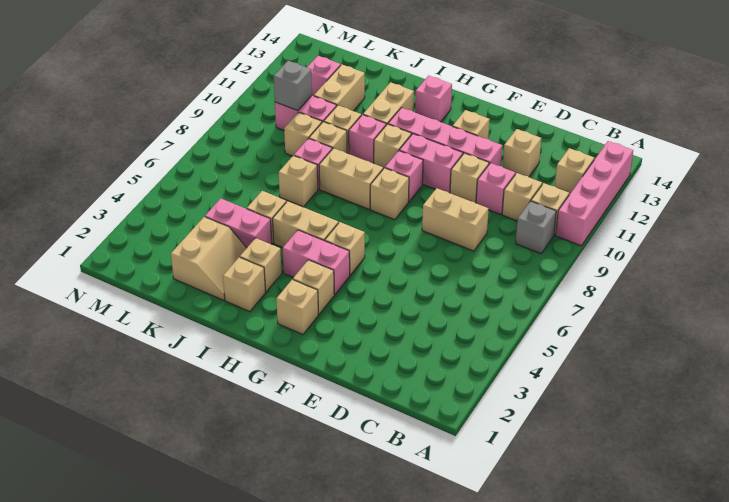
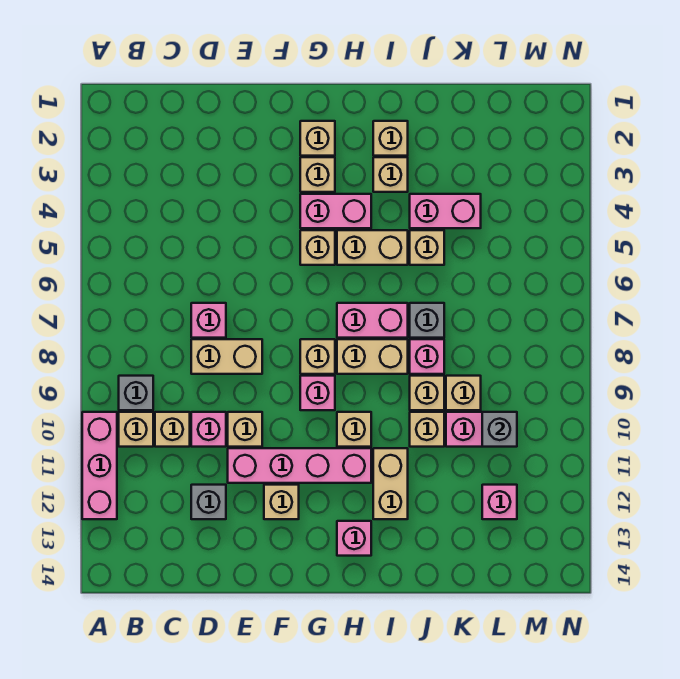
pink brick A10:A13 level 1 -> pink brick A10:A12 level 1
tan brick B12 level 1 -> none
tan brick D12 level 1 -> grey brick D12 level 1
pink brick F10:G10 level 1 -> pink brick H7:I7 level 1
pink brick I10 level 1 -> pink brick D7 level 1
tan slope J2:K3 level 1 top K -> none
tan brick J7 level 1 -> grey brick J7 level 1
tan brick K11:K12 level 1 -> none

